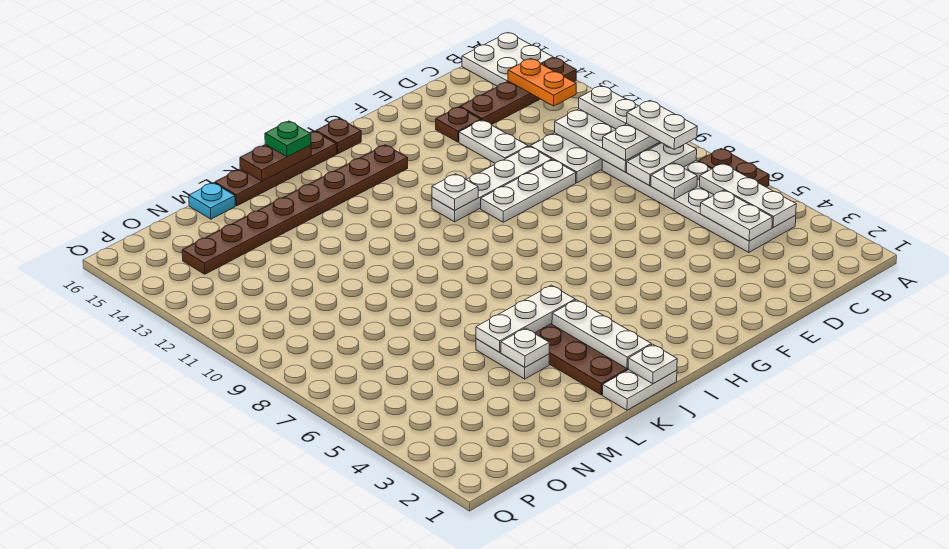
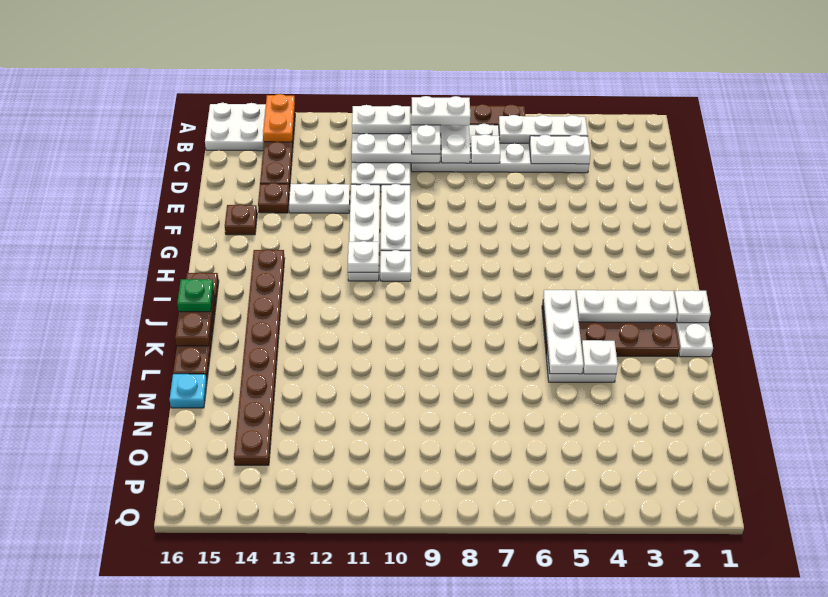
orange plate B13:B14 level 2 -> orange plate A14:B14 level 2
none -> white plate H10 level 1
brown plate H16 level 1 -> brown plate F15 level 1

